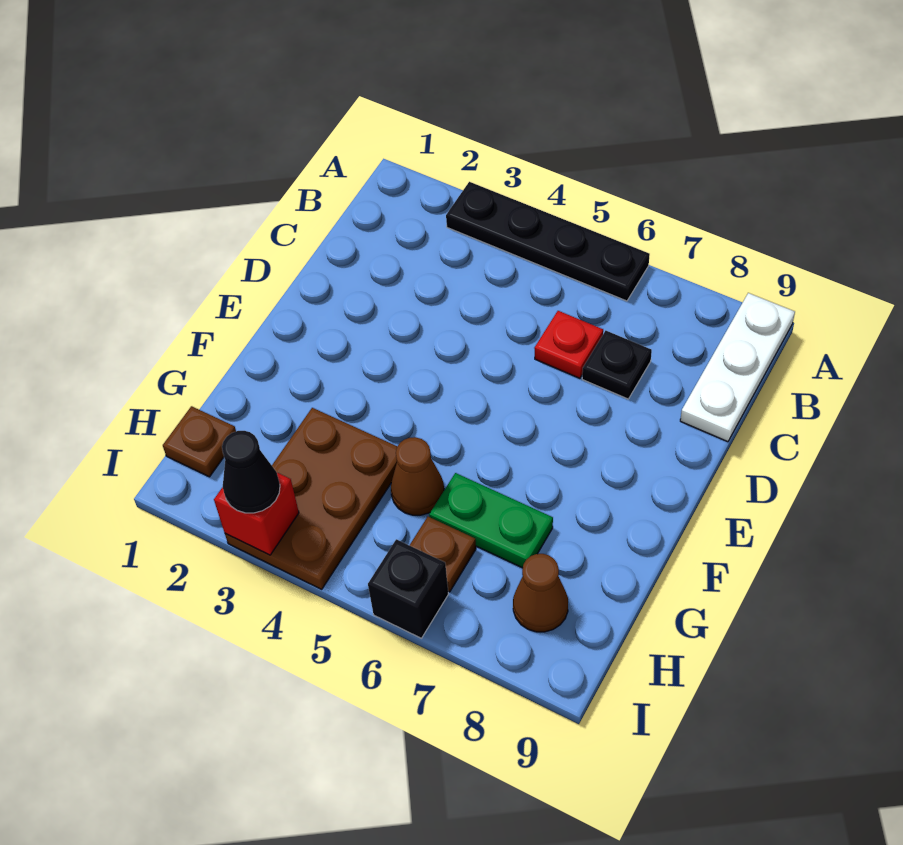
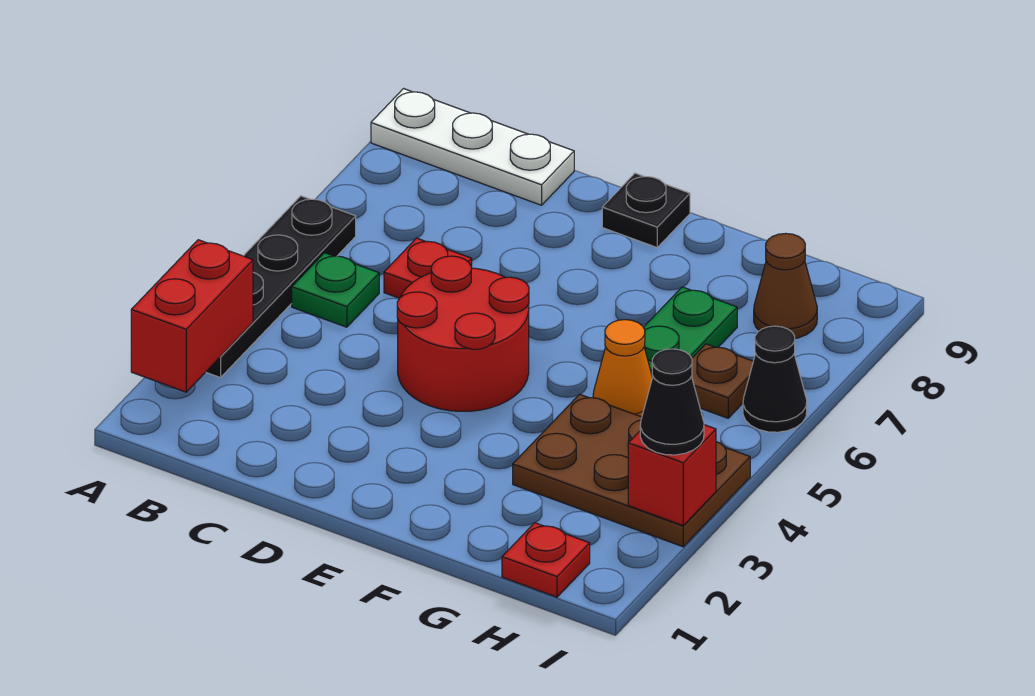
none -> red brick A2:A3 level 2
none -> green plate B5 level 1
black plate C7 level 1 -> black plate E9 level 1
none -> red round brick D4:E5 level 1
brown cone G5 level 1 -> orange cone G5 level 1
brown plate H1 level 1 -> red plate H1 level 1
black brick I6 level 1 -> black cone I6 level 1

